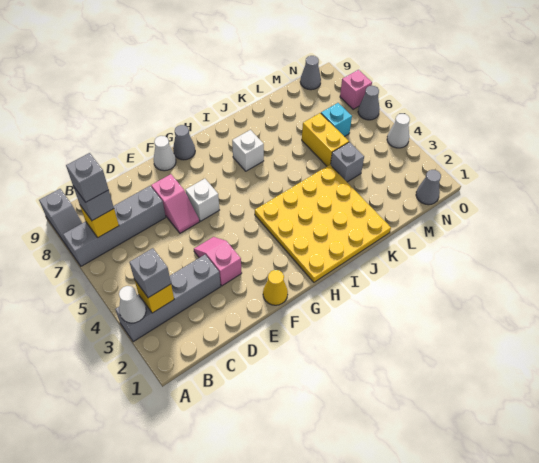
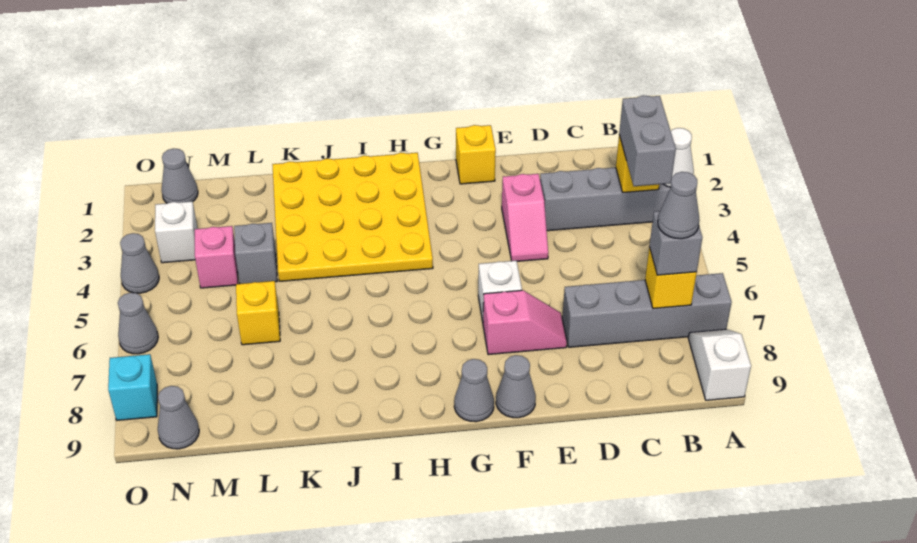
grey slope A8:A9 level 1 top 9 -> white slope A8:A9 level 1 top 9
grey brick B3 level 3 -> grey brick B3:B4 level 3
grey brick B7 level 4 -> grey cone B7 level 4
pink slope E6:E7 level 1 top 7 -> pink slope E7:F7 level 1 top F
yellow cone F1 level 1 -> yellow brick F1 level 1
white cone F9 level 1 -> grey cone F9 level 1
white brick I7 level 1 -> white brick N3 level 1
yellow brick L5:L6 level 1 -> yellow brick L6 level 1
cyan brick M6 level 1 -> cyan brick O8 level 1
white cone O4 level 1 -> grey cone O4 level 1
pink brick O7 level 1 -> pink brick M4 level 1

